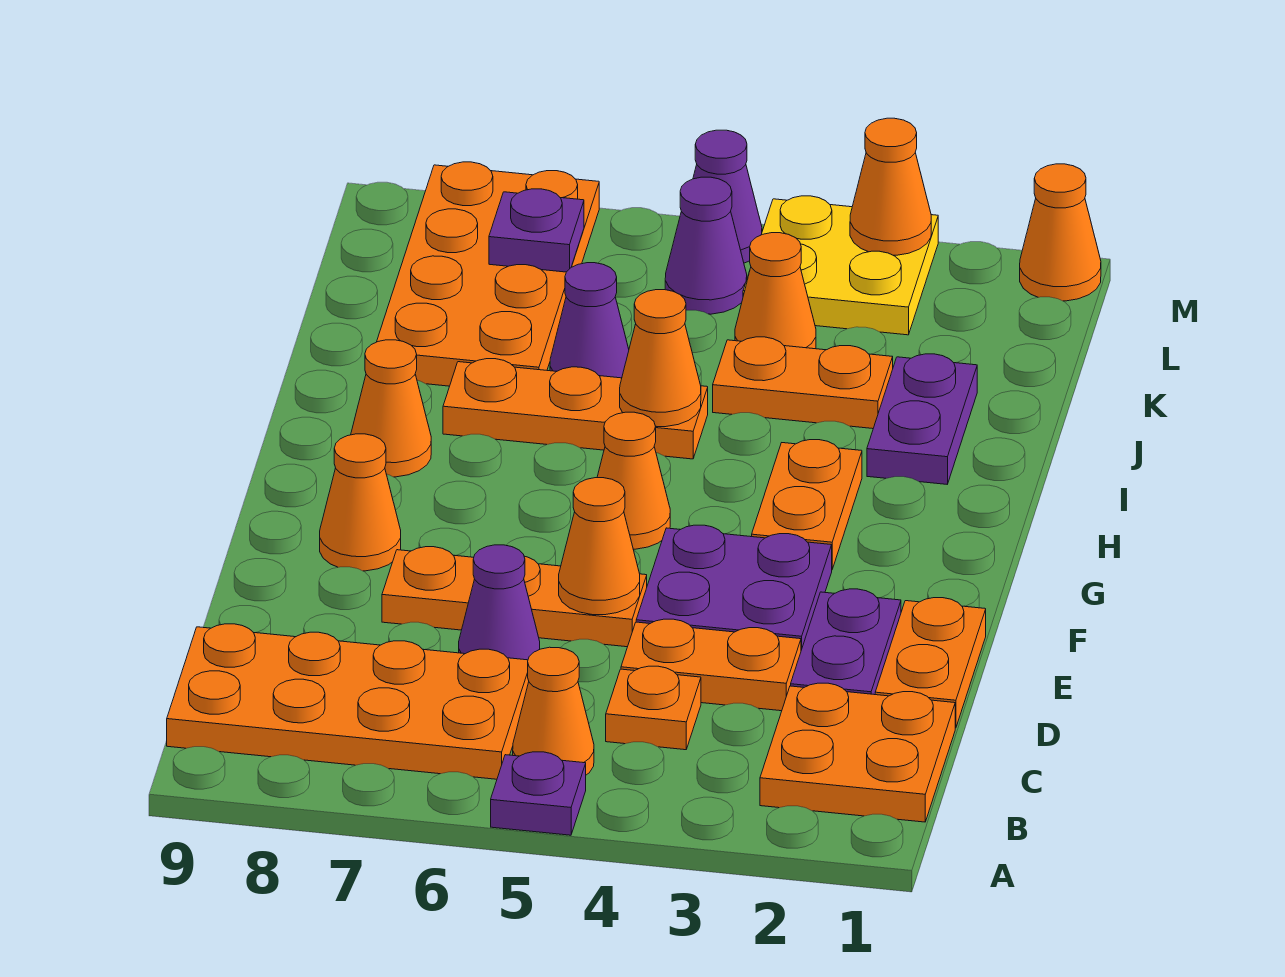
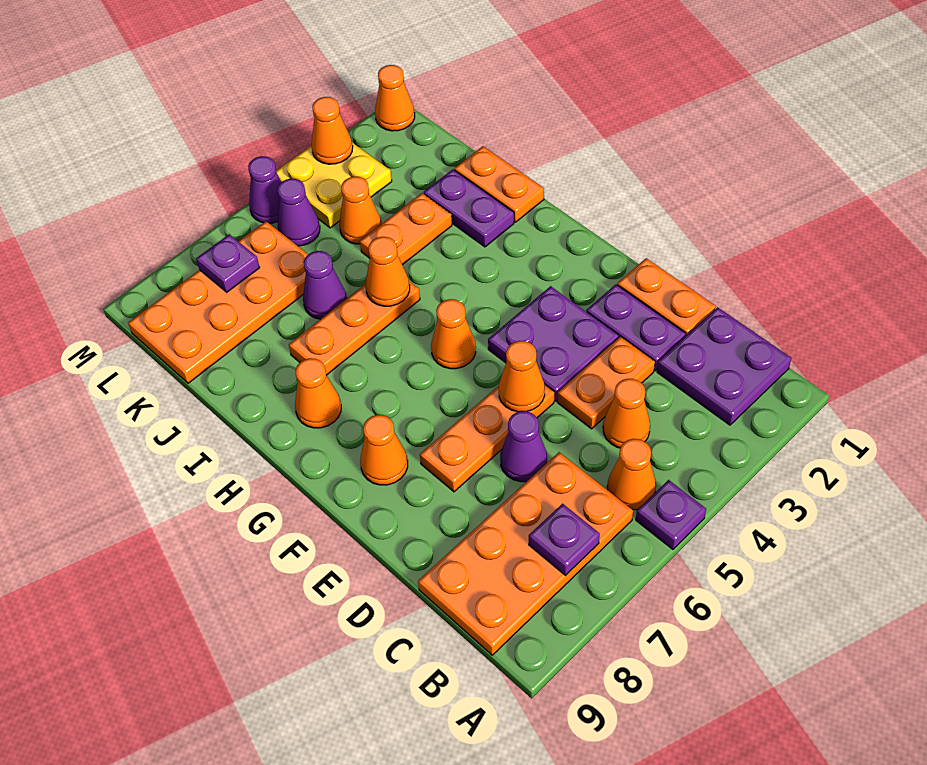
orange plate B1:C2 level 1 -> purple plate B1:C2 level 1
none -> purple plate B7 level 2
orange plate C4 level 1 -> orange cone C4 level 1
orange plate G3:H3 level 1 -> orange plate I1:J1 level 1
orange plate J7:M8 level 1 -> orange plate K6:L9 level 1

